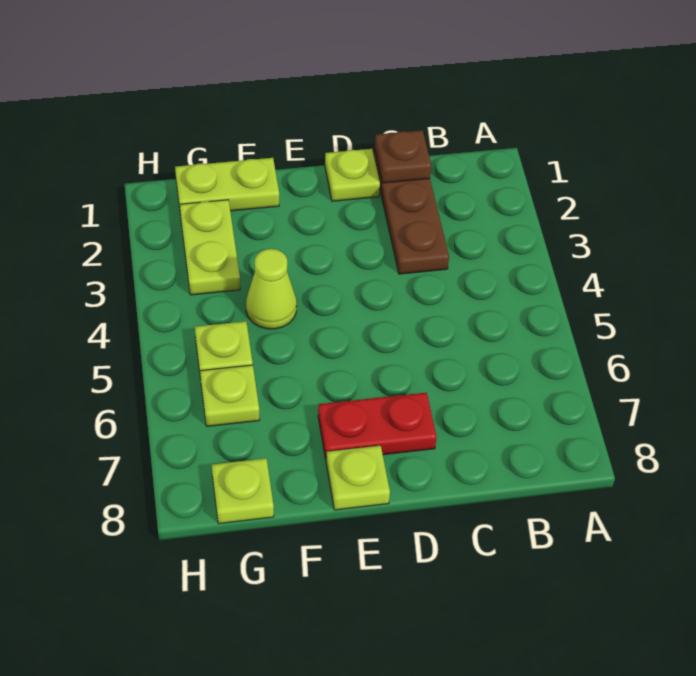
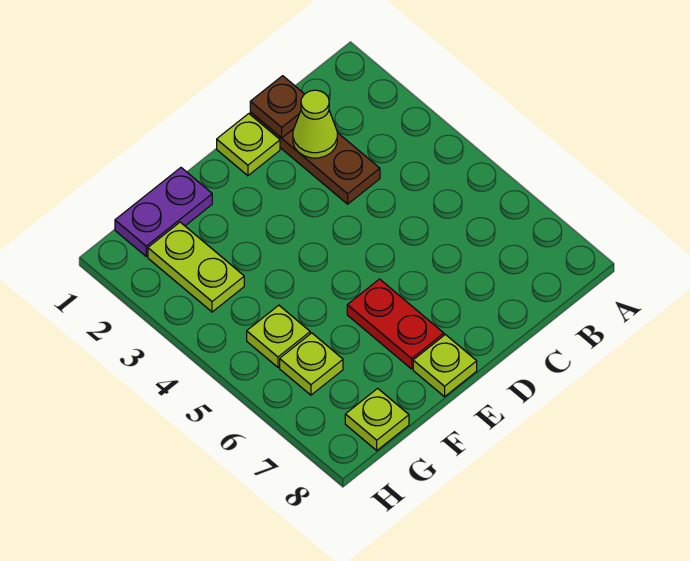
red plate D7:E7 level 1 -> red plate E6:E7 level 1
lime plate F1:G1 level 1 -> purple plate F1:G1 level 1
lime cone F4 level 1 -> lime cone C2 level 2

